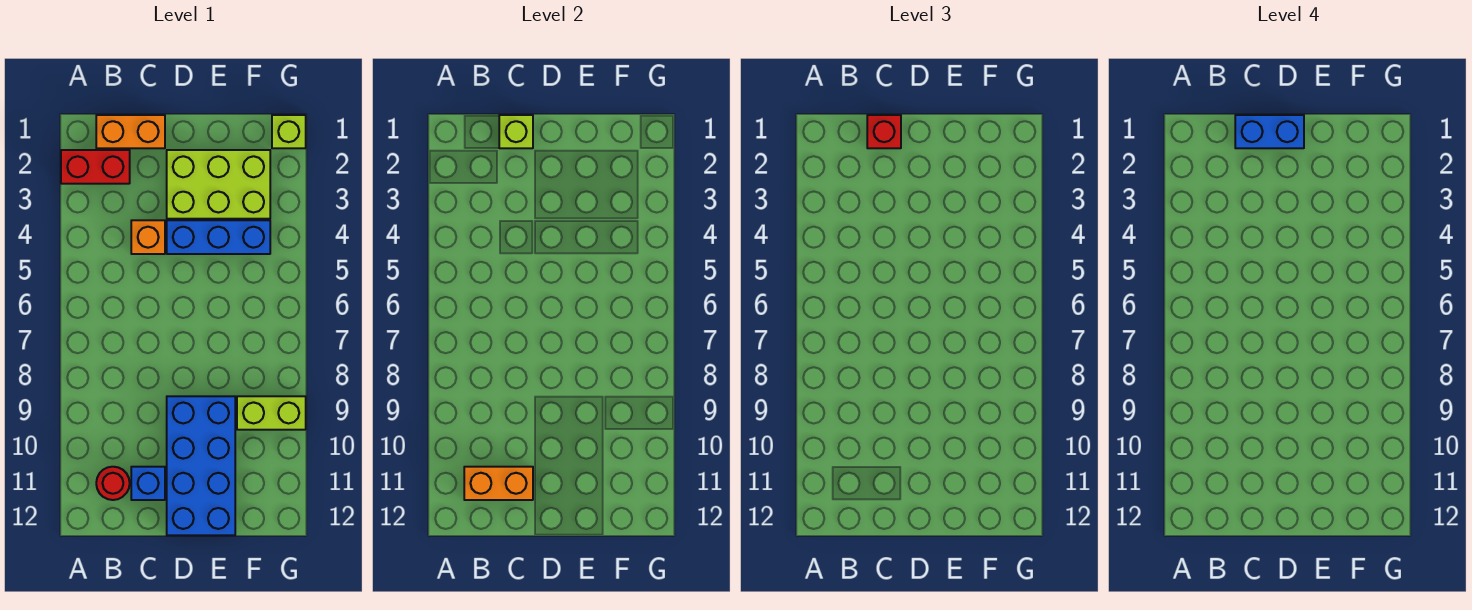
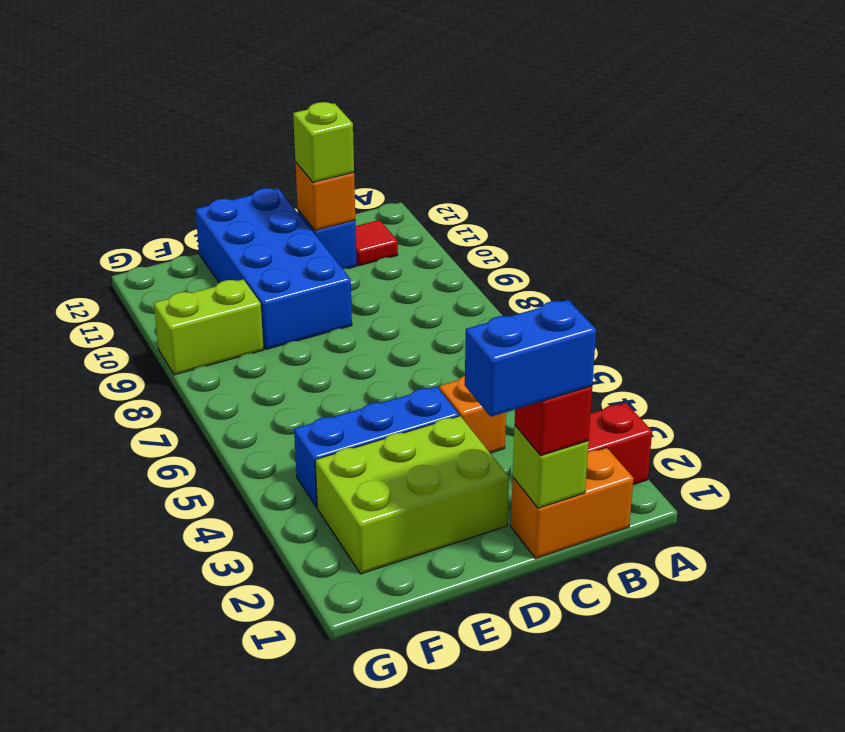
red round brick B11 level 1 -> red tile B11 level 1
orange brick B11:C11 level 2 -> orange brick C11 level 2
lime brick G1 level 1 -> lime brick C11 level 3

